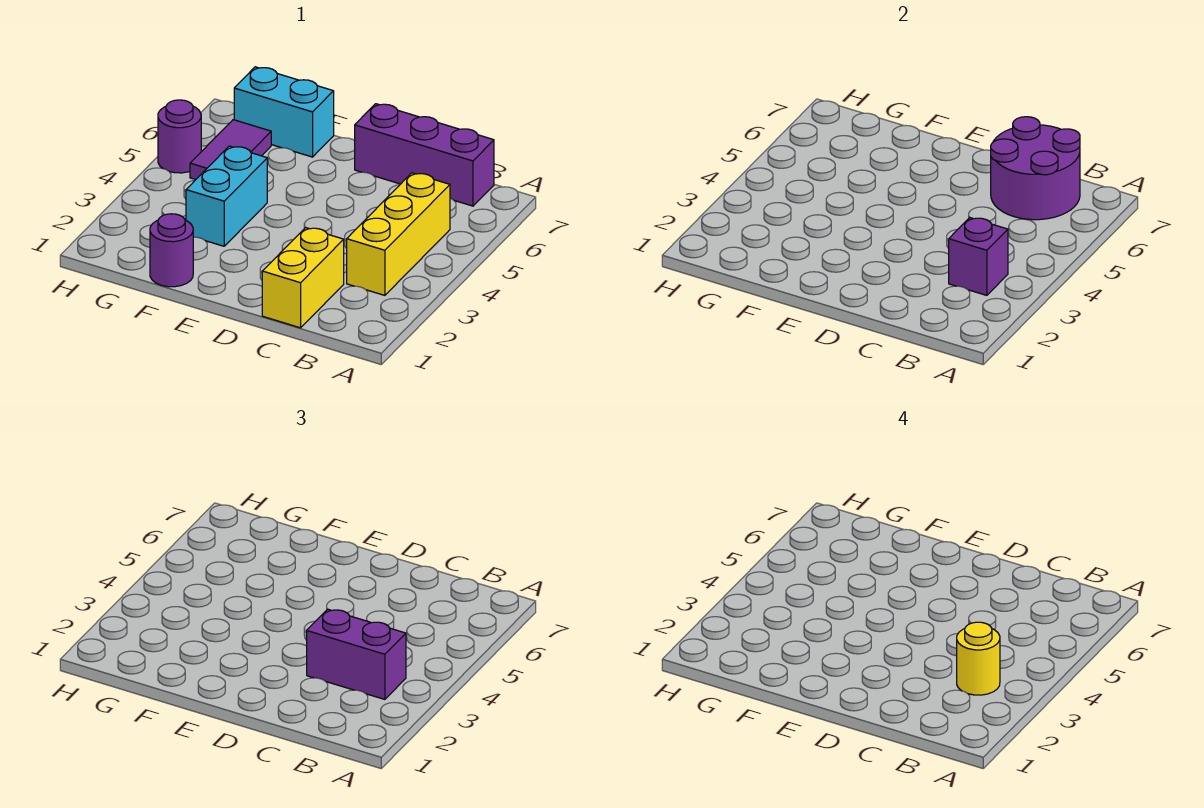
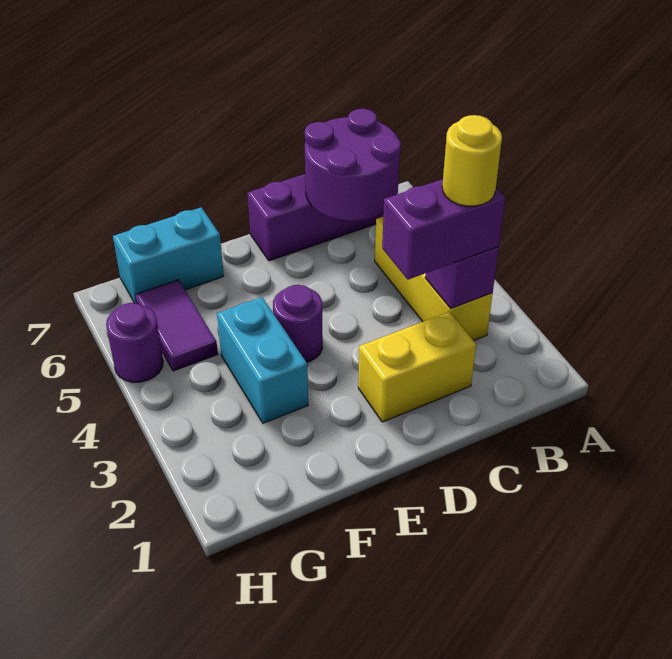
yellow brick C1:C2 level 1 -> yellow brick C2:D2 level 1
purple round brick F1 level 1 -> purple round brick E4 level 1

